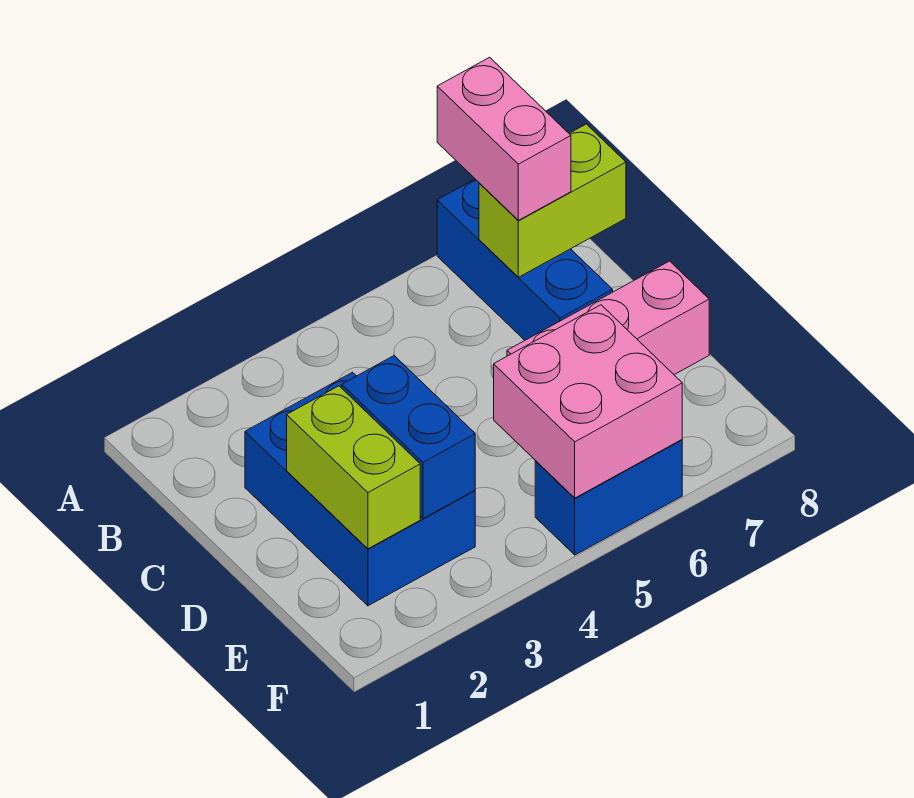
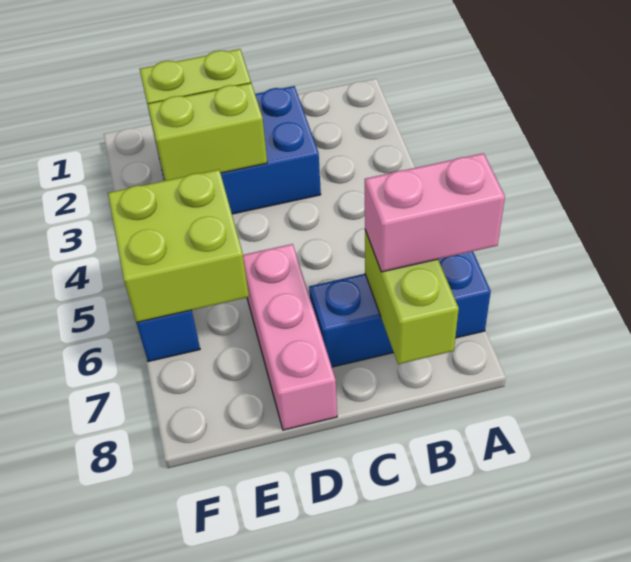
blue brick D3:E3 level 2 -> lime brick D3:E3 level 2
pink brick E5:F6 level 2 -> lime brick E5:F6 level 2

